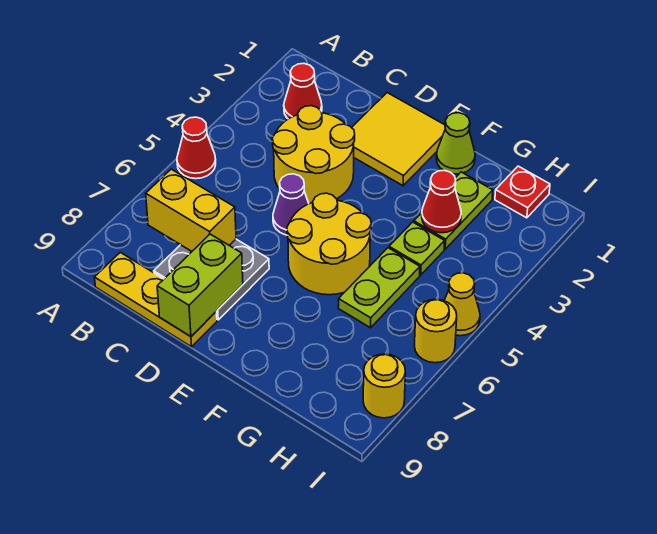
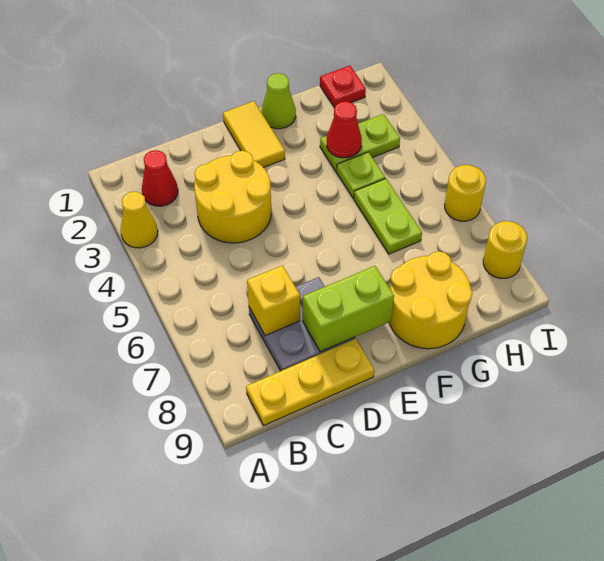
red cone A5 level 1 -> none
yellow brick B7:C7 level 2 -> yellow brick C7 level 2
yellow tile D1:E2 level 1 -> yellow tile E1:E2 level 1
purple cone D5 level 1 -> none
lime brick D8:D9 level 2 -> lime brick D8:E8 level 2
yellow round brick E5:F6 level 1 -> yellow round brick F8:G9 level 1
lime plate G2:G3 level 1 -> lime plate G3:H3 level 1
yellow cone I5 level 1 -> yellow cone A3 level 1

